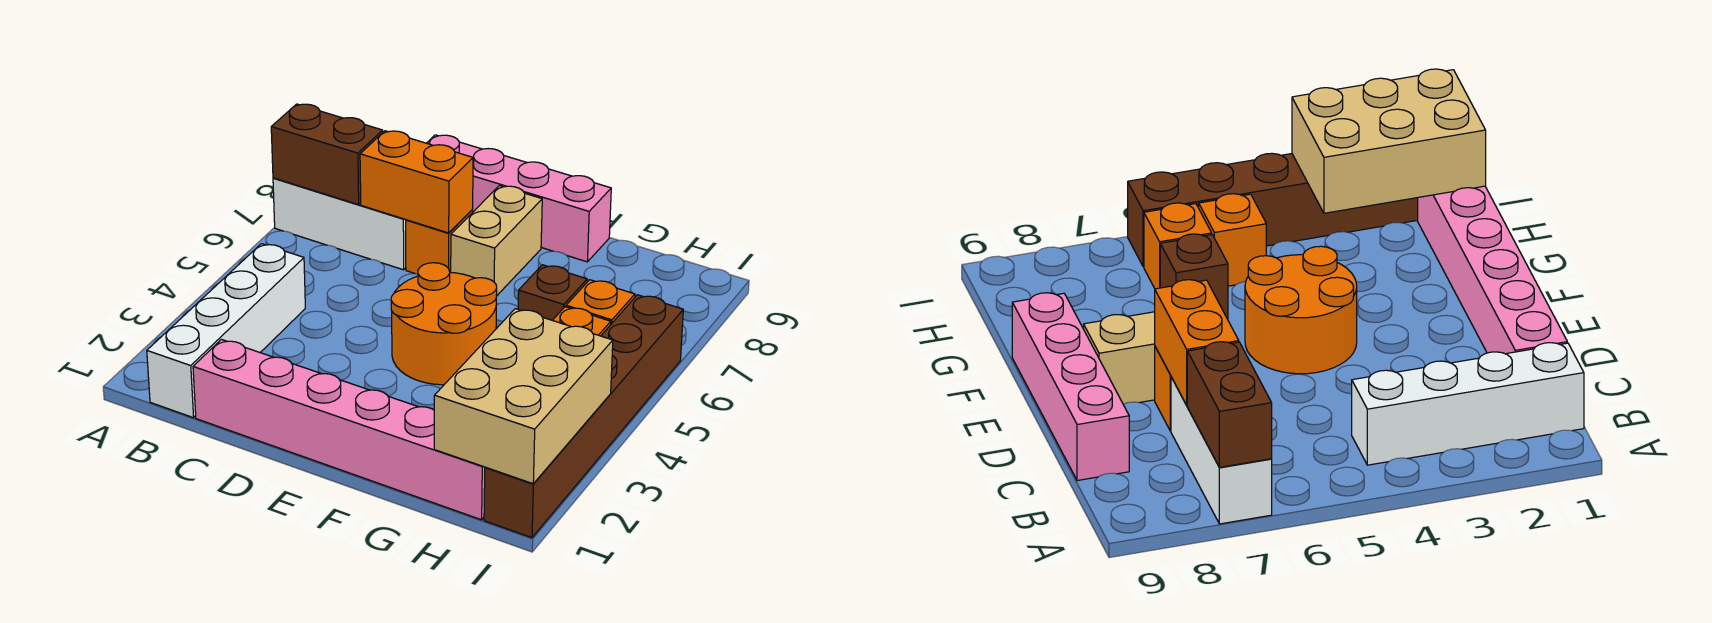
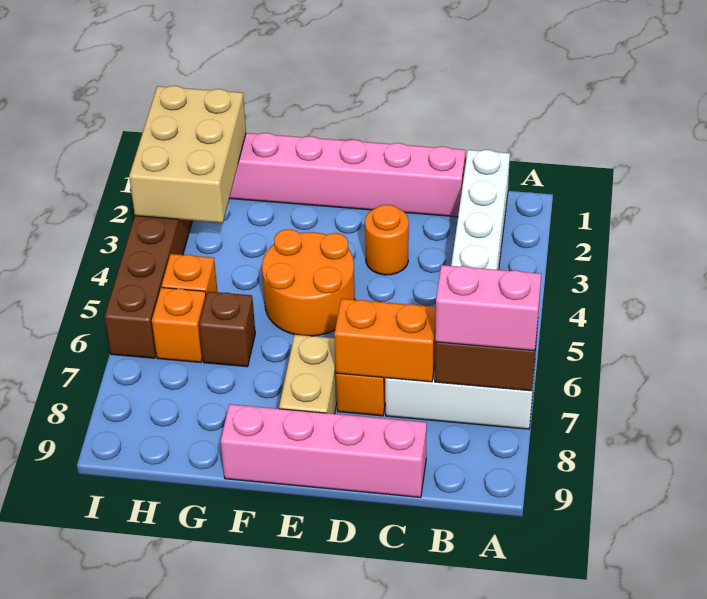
none -> pink brick A7:B7 level 3
none -> orange round brick D3 level 1

